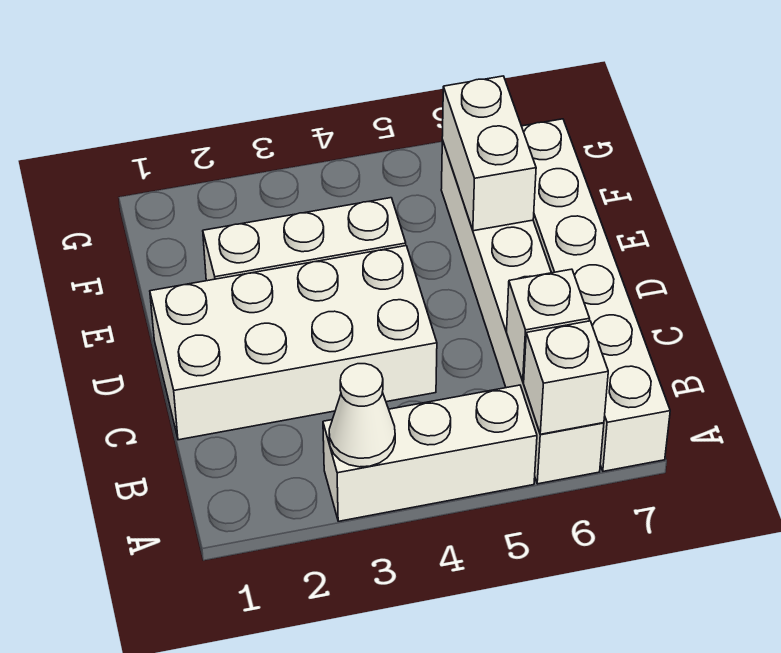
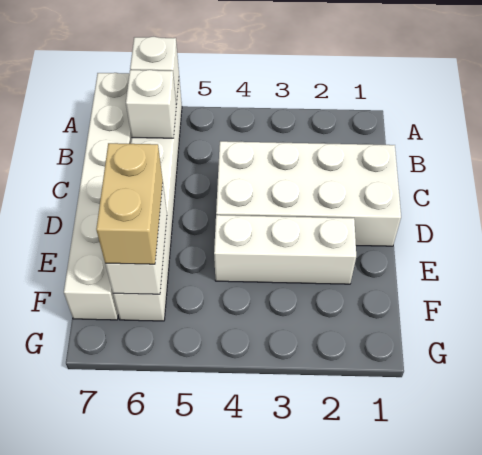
white brick A3:A5 level 1 -> none
white cone A3 level 2 -> none
none -> tan brick E6:F6 level 3

